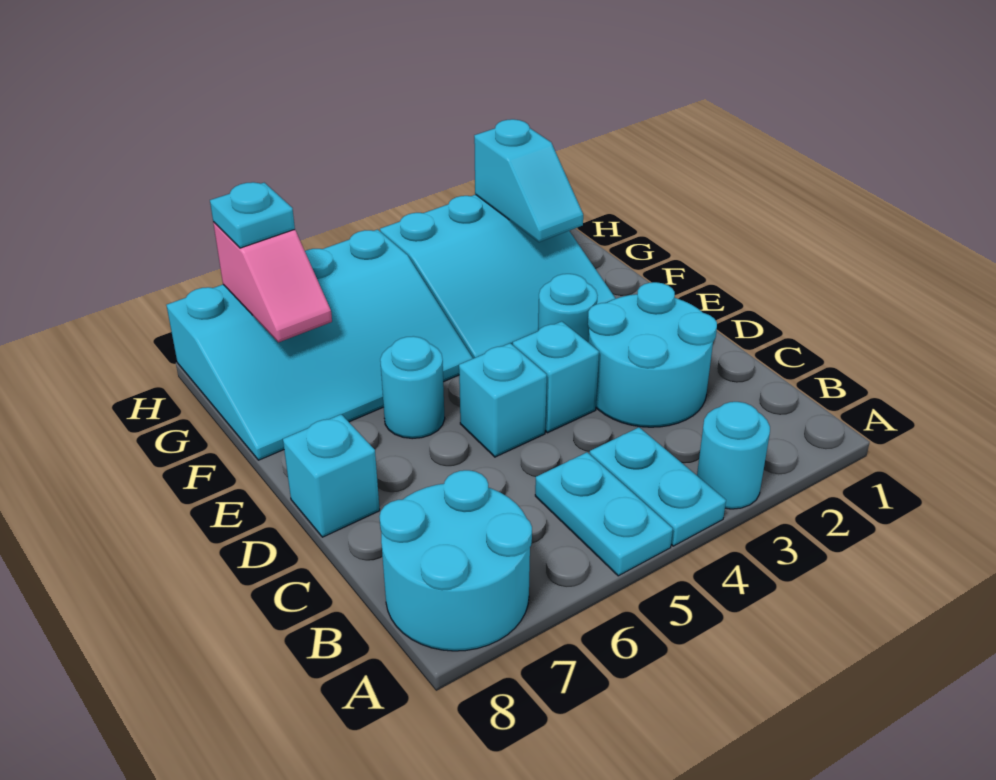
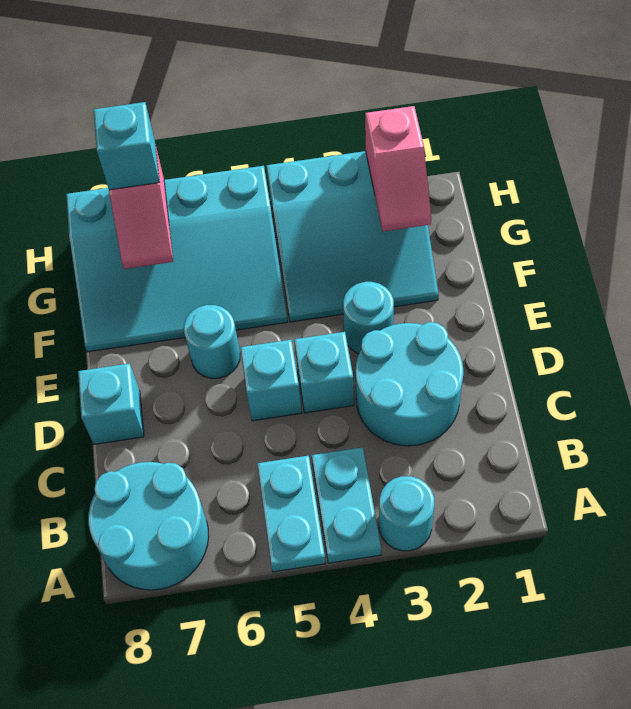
cyan slope G2:H2 level 2 top H -> pink slope G2:H2 level 2 top H
cyan plate H7 level 3 -> cyan brick H7 level 3

